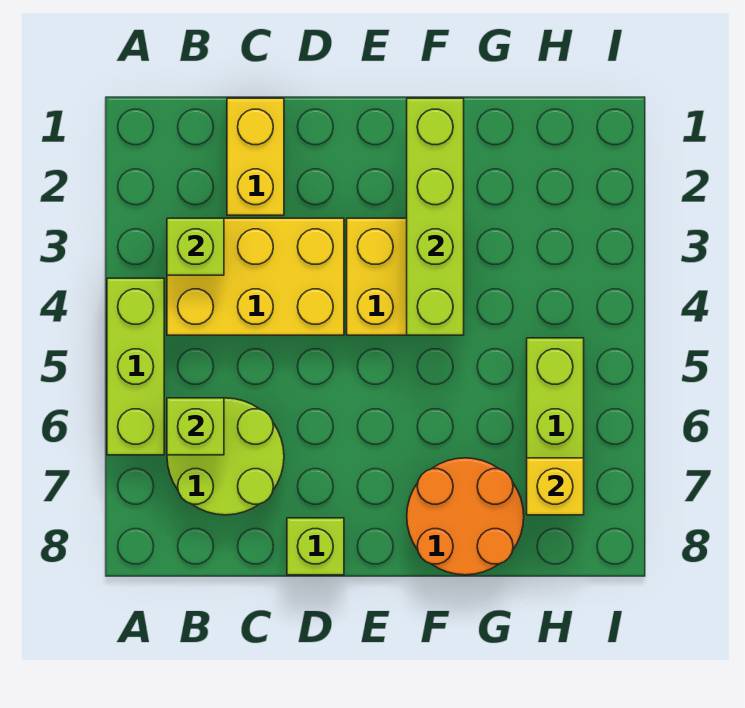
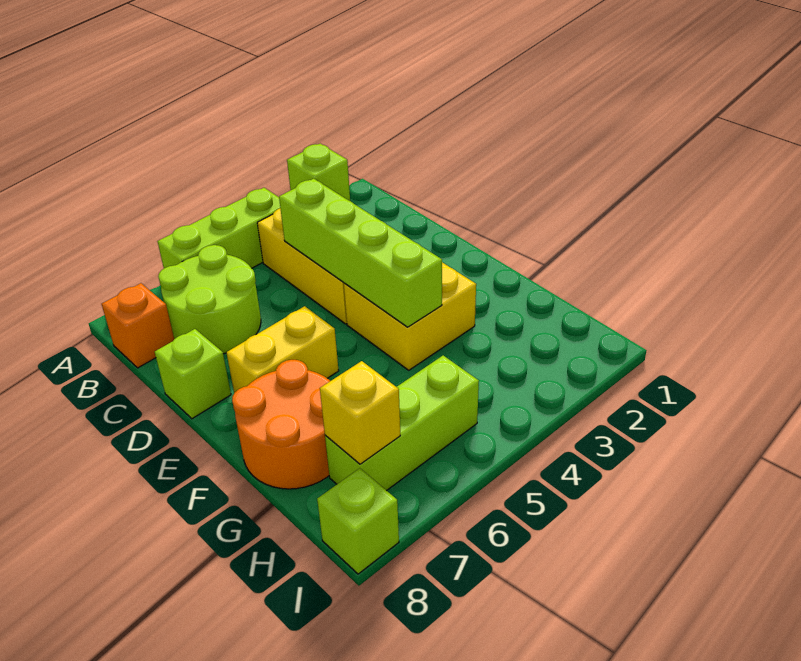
lime brick B6 level 2 -> lime brick I8 level 1
none -> orange brick B8 level 1
yellow brick C1:C2 level 1 -> yellow brick E6:E7 level 1
lime brick F1:F4 level 2 -> lime brick C4:F4 level 2

